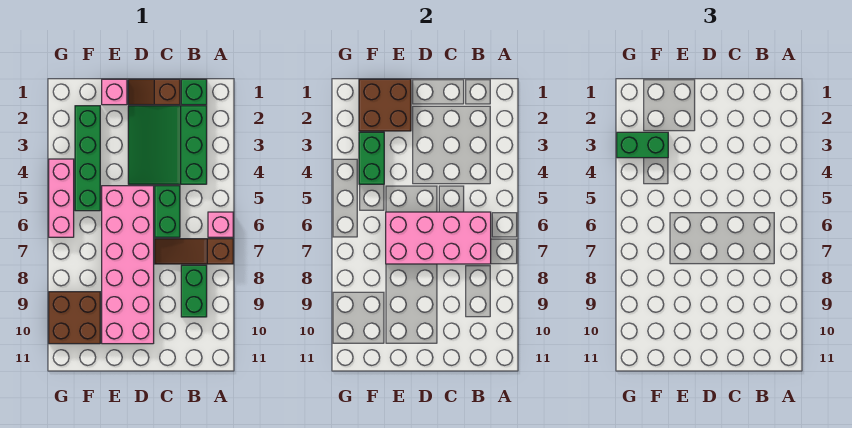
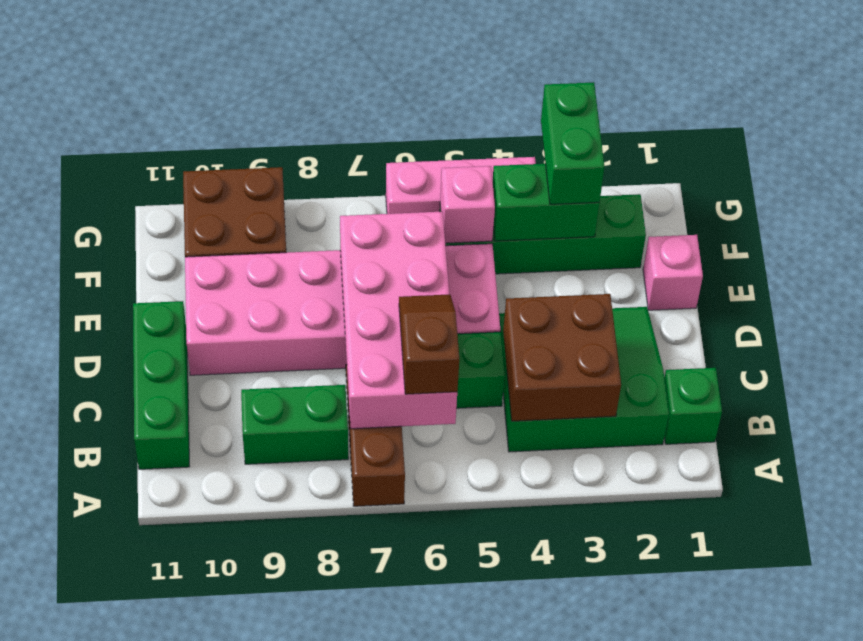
pink brick A6 level 1 -> pink brick F5 level 2
none -> green brick B11:D11 level 1
brown slope C1:D1 level 1 top C -> brown slope B6:C6 level 3 top B
brown brick E1:F2 level 2 -> brown brick B3:C4 level 2

